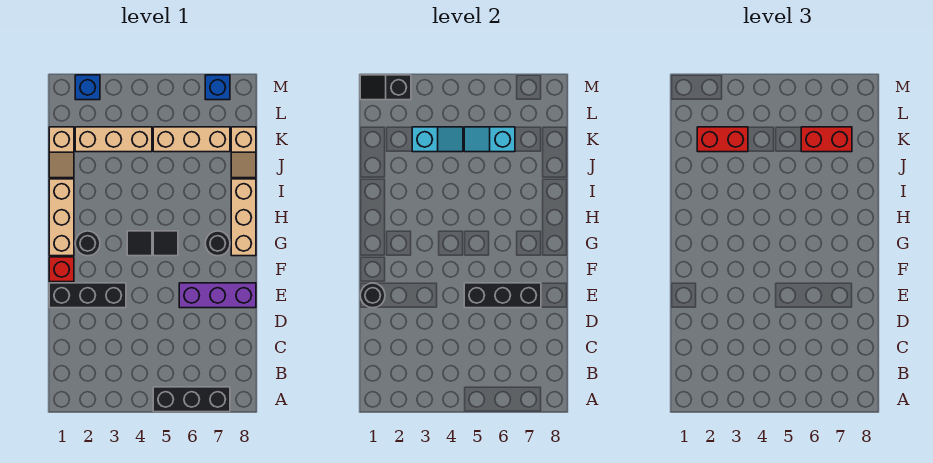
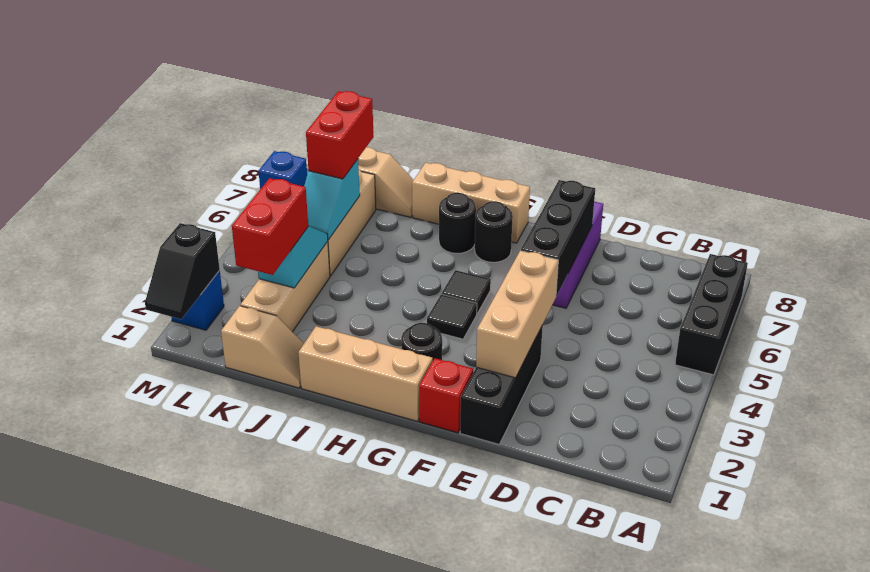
black round brick E1 level 2 -> black round brick H7 level 1
none -> tan brick E2:E4 level 2

